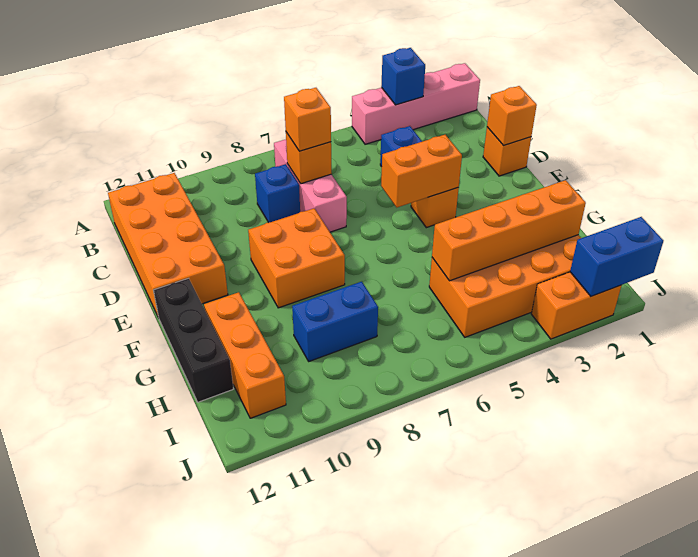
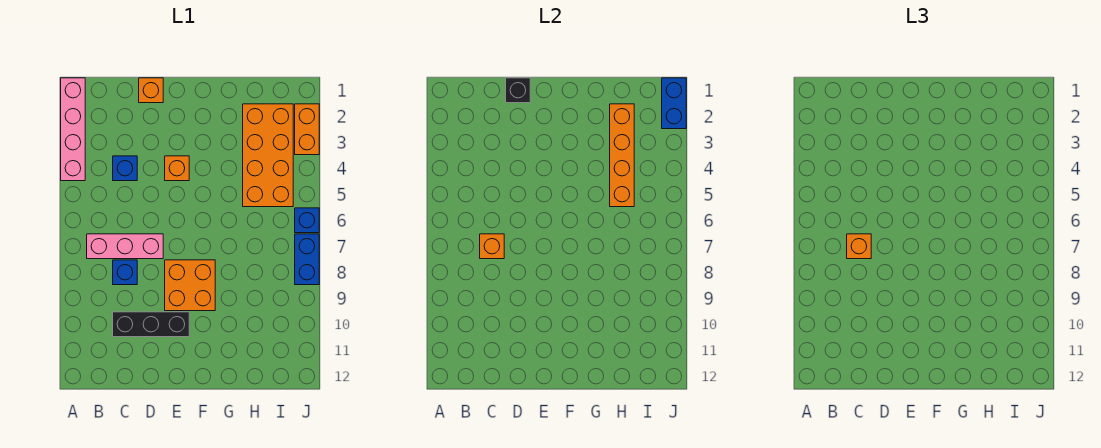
blue brick A3 level 2 -> blue brick J6 level 1
orange brick B11:E12 level 1 -> none
orange brick D1 level 2 -> black brick D1 level 2
orange brick E4:E5 level 2 -> none
black brick F12:H12 level 1 -> black brick C10:E10 level 1
orange brick G11:I11 level 1 -> none
blue brick H8:H9 level 1 -> blue brick J7:J8 level 1

